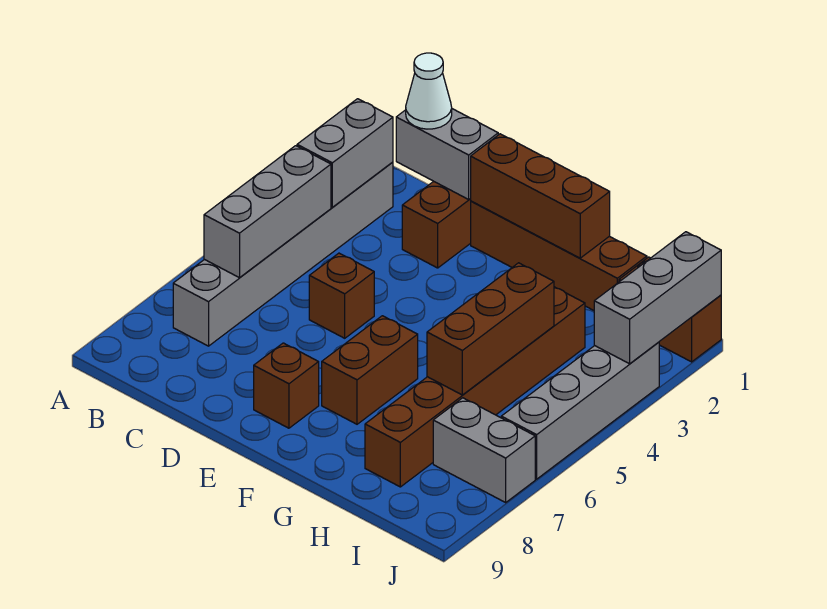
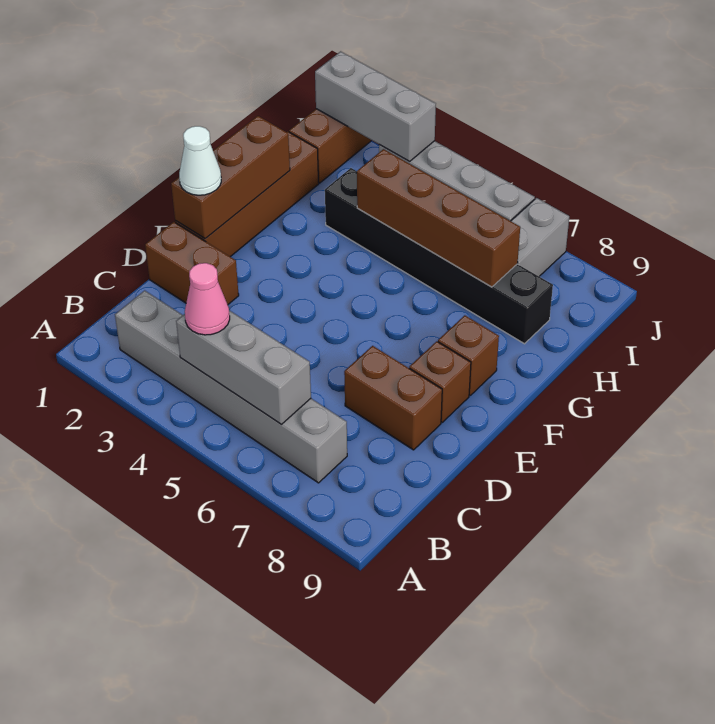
grey brick B2:B3 level 2 -> none
none -> pink cone B4 level 3
grey brick C1:D1 level 2 -> none
white cone C1 level 3 -> white cone E1 level 3
brown brick D5 level 1 -> brown brick F8 level 1
brown brick F6:F7 level 1 -> brown brick D7:D8 level 1
brown brick H3:H8 level 1 -> black brick H3:H8 level 1
brown brick H4:H6 level 2 -> brown brick H4:H7 level 2

